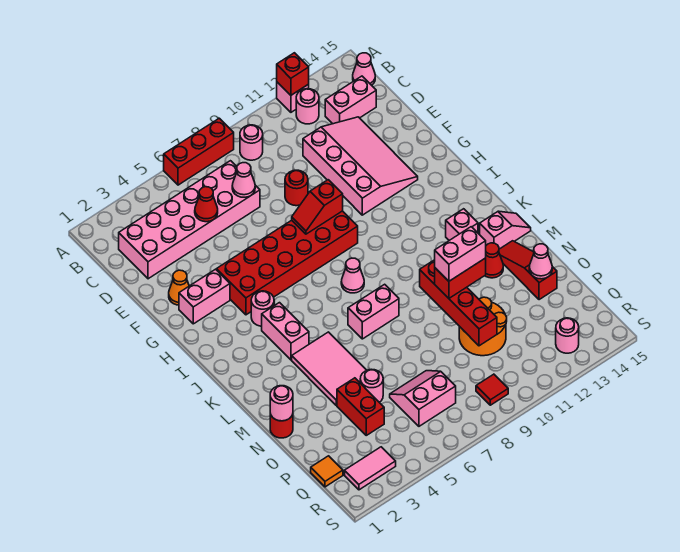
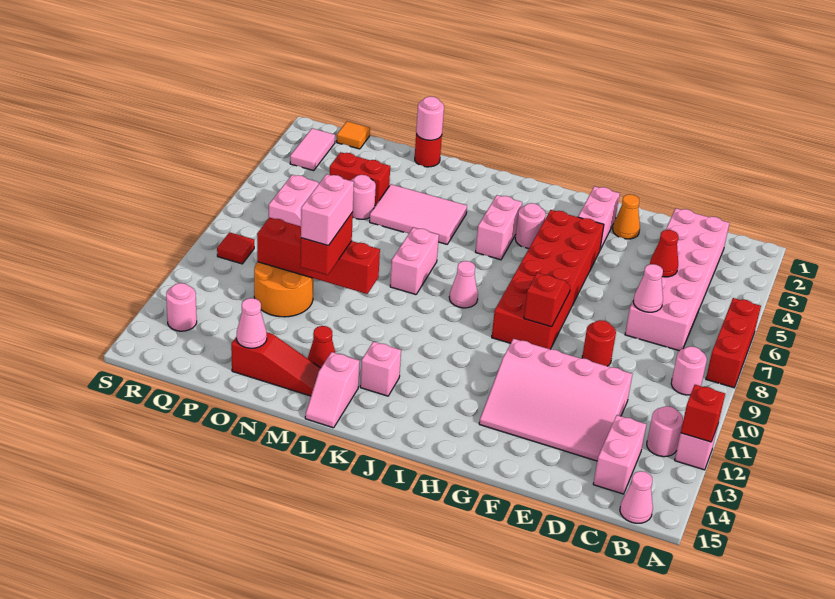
pink brick J4:K4 level 1 -> pink brick J4:J5 level 1

